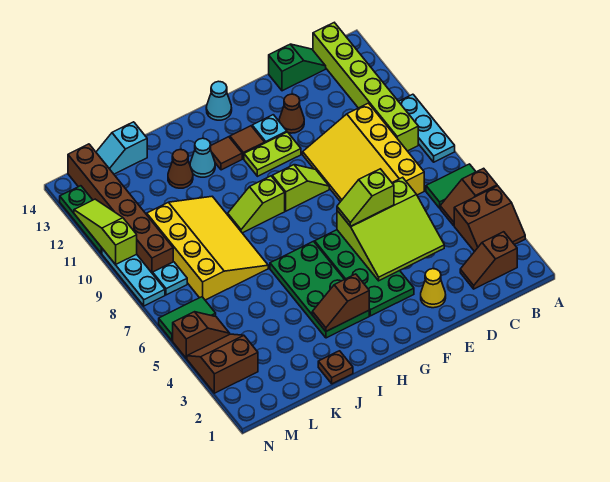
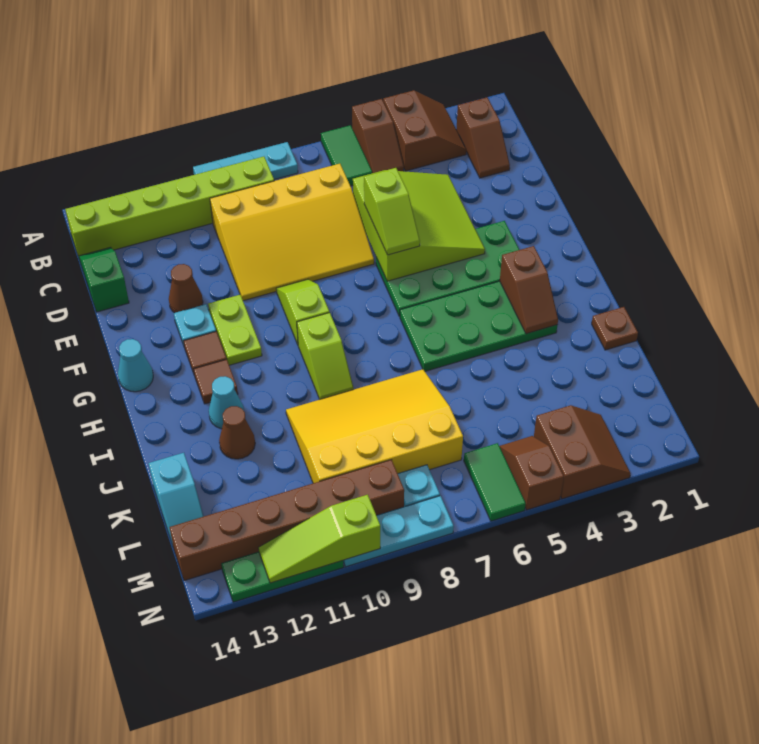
yellow cone E2 level 1 -> none
brown slope M3:N4 level 1 top 3 -> brown slope M3:N4 level 1 top 4

